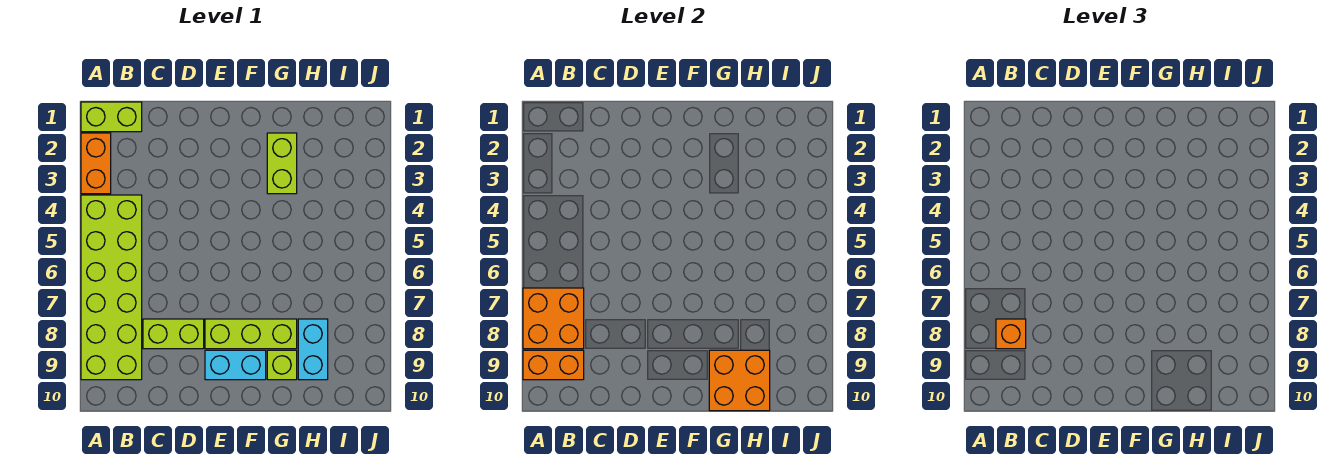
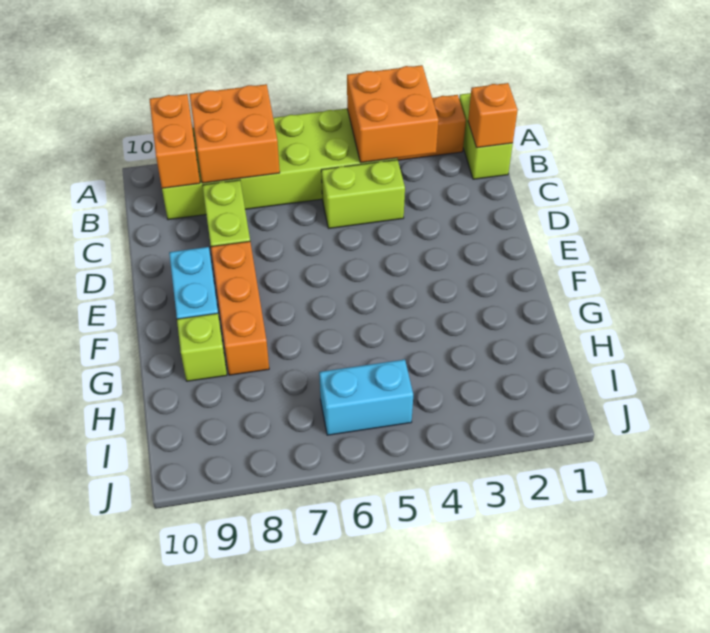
orange brick B8 level 3 -> orange brick B1 level 2
lime brick E8:G8 level 1 -> orange brick E8:G8 level 1
lime brick G2:G3 level 1 -> lime brick C4:C5 level 1
orange brick G9:H10 level 2 -> orange brick A3:B4 level 2
cyan brick H8:H9 level 1 -> cyan brick I5:I6 level 1

